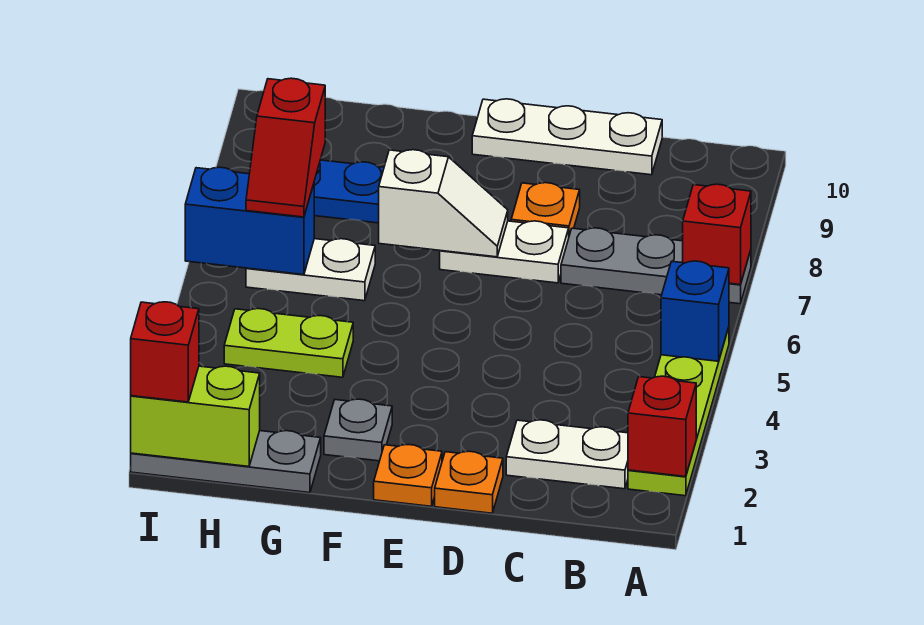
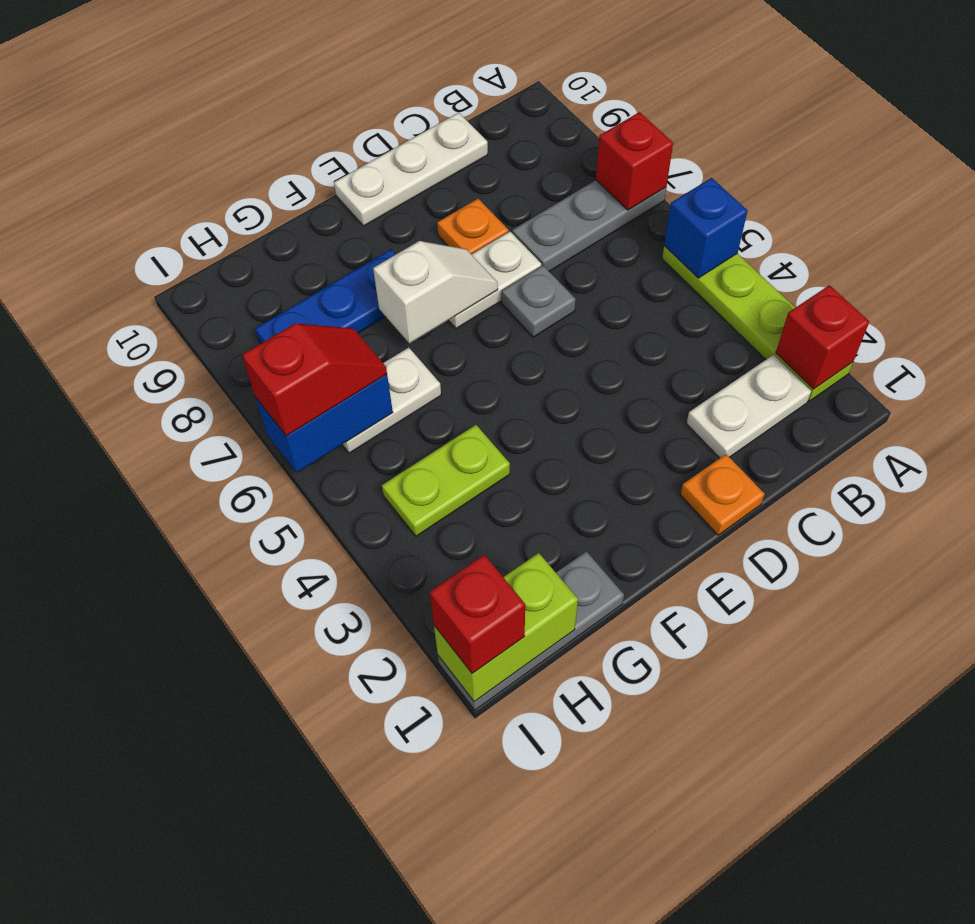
orange plate E1 level 1 -> none
grey plate F2 level 1 -> grey plate D6 level 1
red slope H6:H7 level 3 top 7 -> red slope H6:I6 level 3 top I

